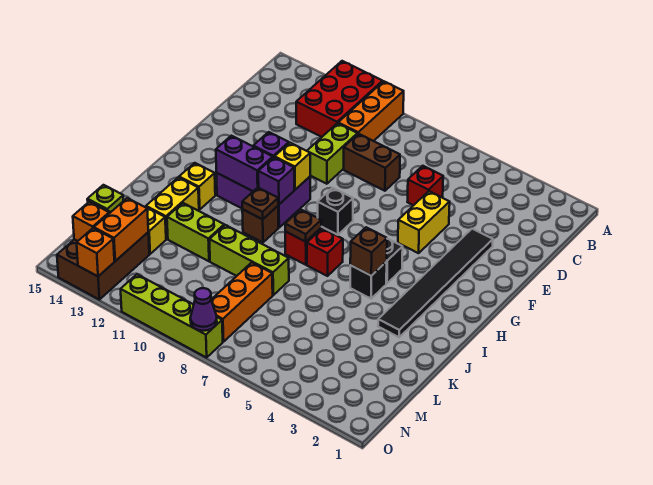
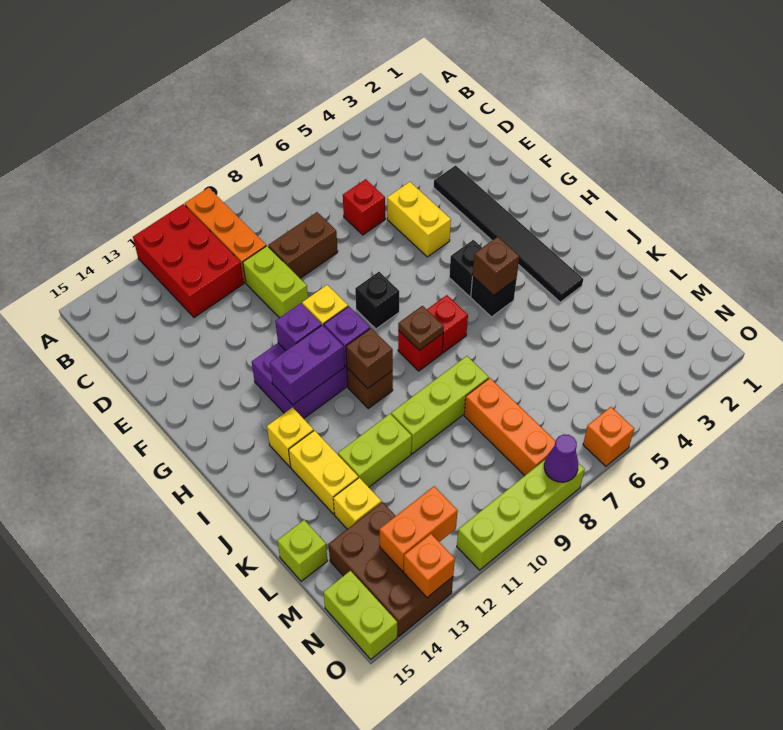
brown plate I10 level 2 -> brown brick I10 level 2
orange brick M13:N13 level 2 -> orange brick N12:N13 level 2
orange brick N14 level 2 -> orange brick O6 level 1
none -> lime brick N15:O15 level 1

